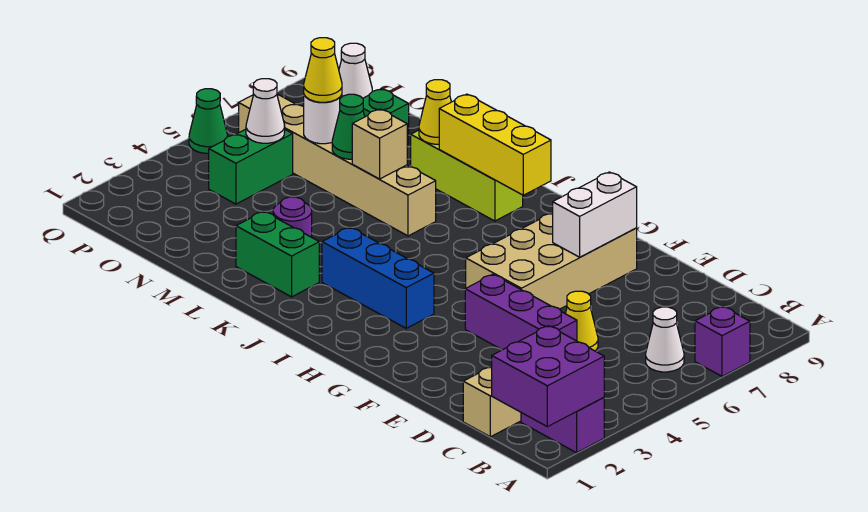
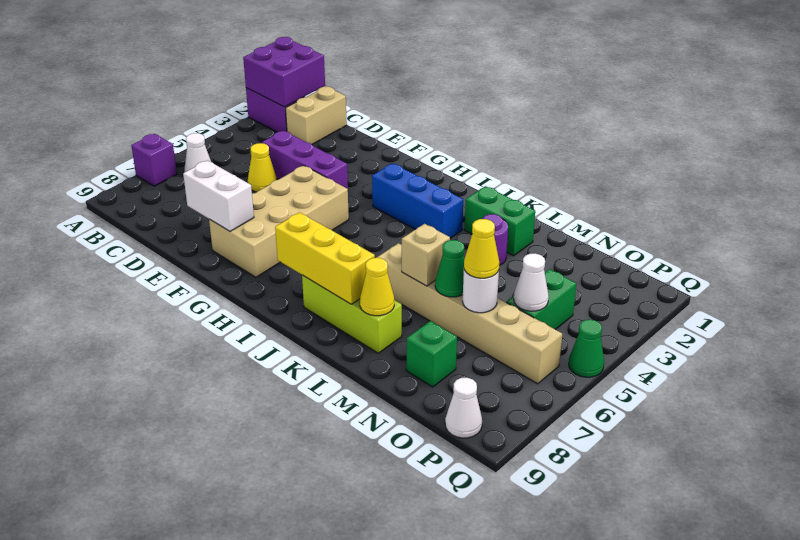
white brick F7:F8 level 2 -> white brick E8:F8 level 2

